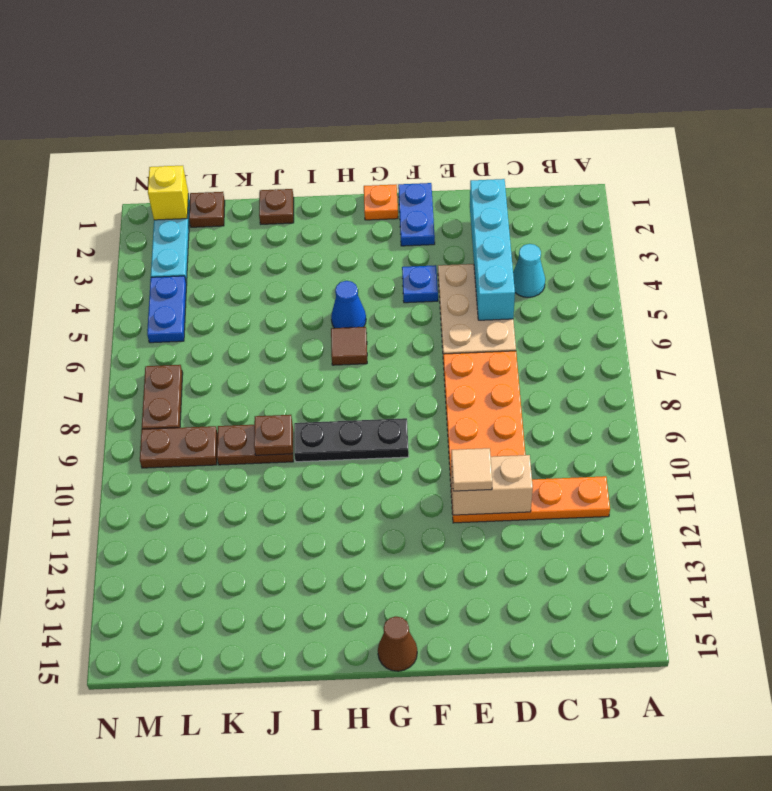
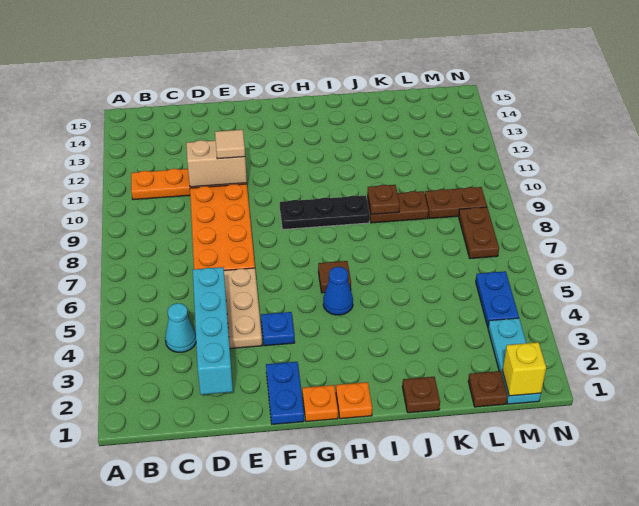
brown cone G15 level 1 -> none
none -> orange plate H1 level 1

